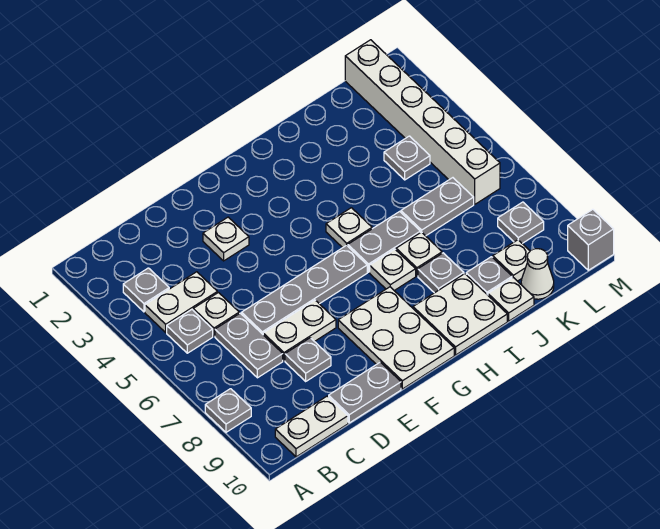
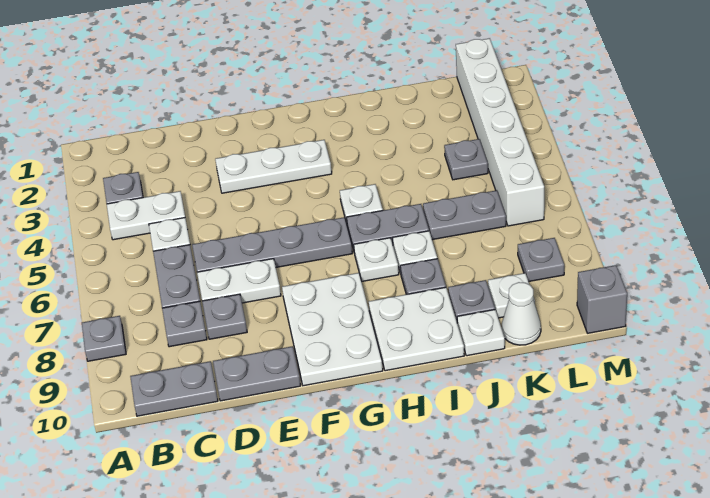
grey plate B5 level 1 -> grey plate C8 level 1
white plate B10:C10 level 1 -> grey plate B10:C10 level 1
white plate E3 level 1 -> white plate E3:G3 level 1

